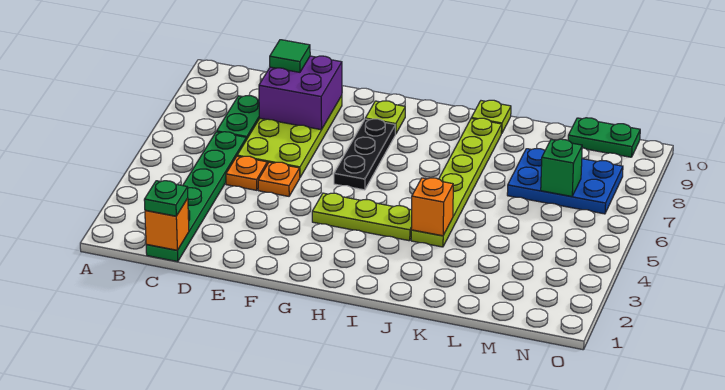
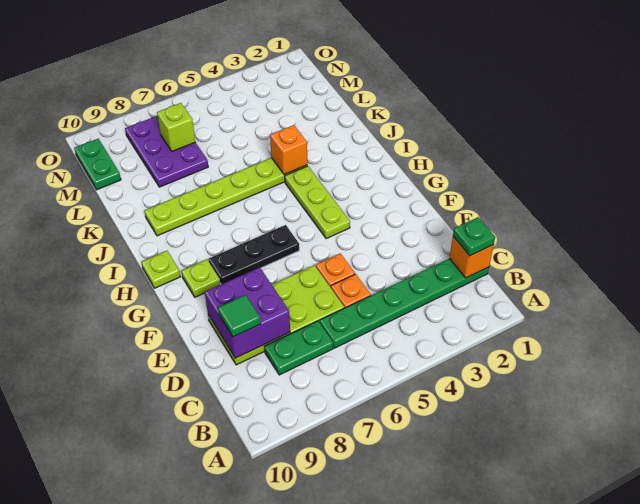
lime plate J10 level 1 -> lime plate H10 level 1
blue plate L7:N8 level 1 -> purple plate L7:N8 level 1
green brick M7 level 2 -> lime brick M7 level 2

